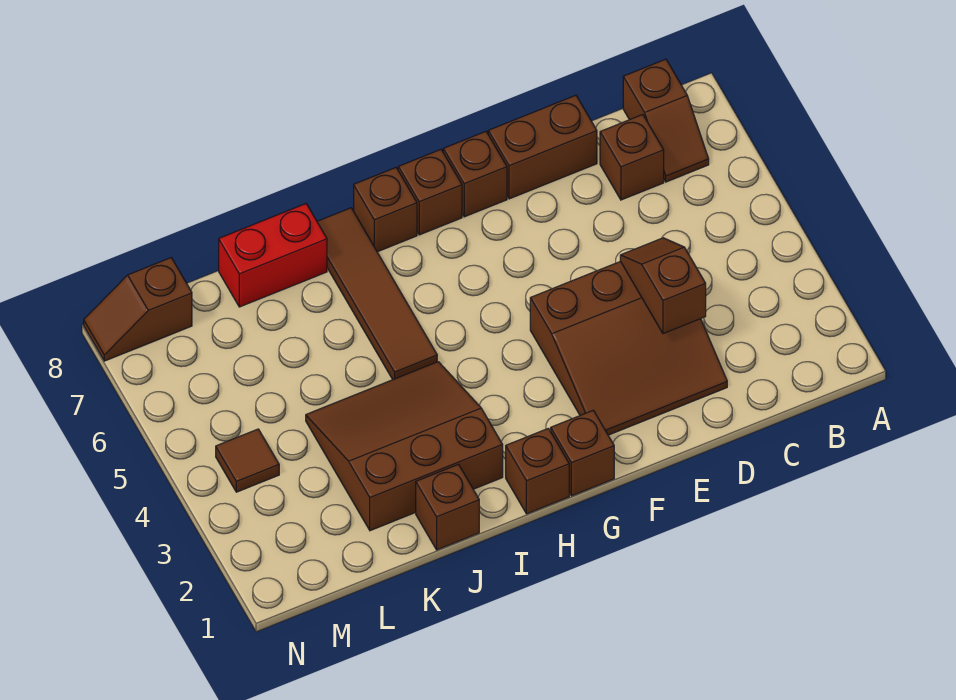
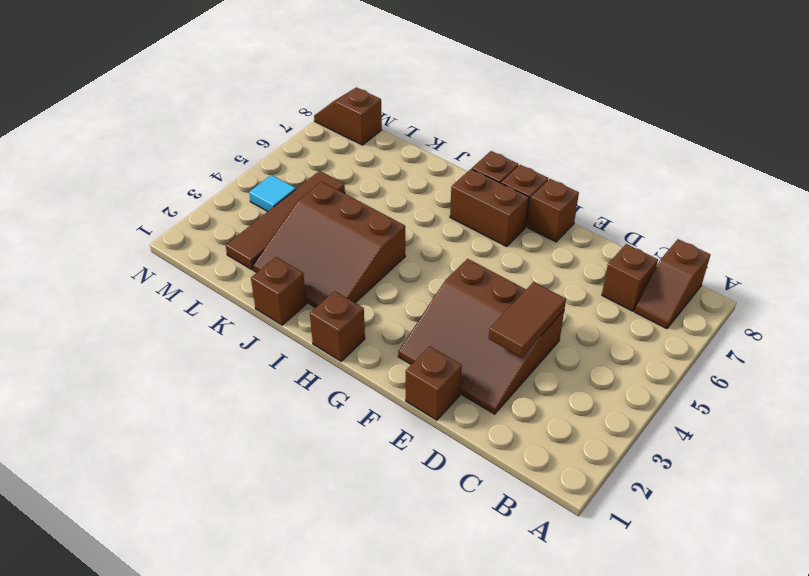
brown slope D3:D4 level 2 top 3 -> brown tile D3:D4 level 2
brown brick D8:E8 level 1 -> brown brick G7:H7 level 1
brown brick G1 level 1 -> brown brick E1 level 1
brown slope I2:K4 level 1 top 2 -> brown slope I2:K4 level 1 top 4
brown tile I5:I8 level 1 -> brown tile L2:L5 level 1
red brick J8:K8 level 1 -> none
brown tile M4 level 1 -> cyan tile M4 level 1

